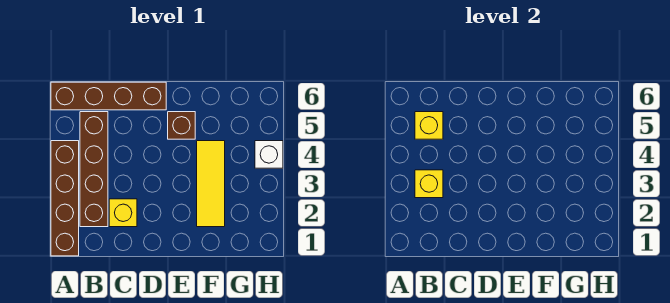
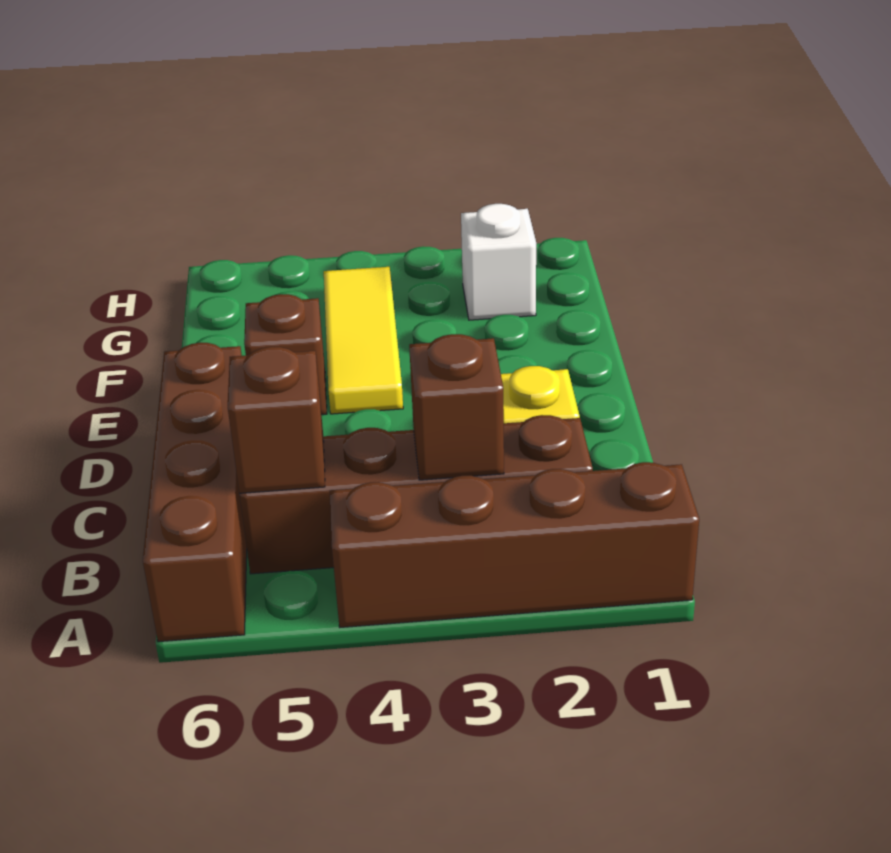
yellow brick B3 level 2 -> brown brick B3 level 2
yellow brick B5 level 2 -> brown brick B5 level 2
yellow tile F2:F4 level 1 -> yellow tile E4:G4 level 1
white brick H4 level 1 -> white brick G2 level 1

